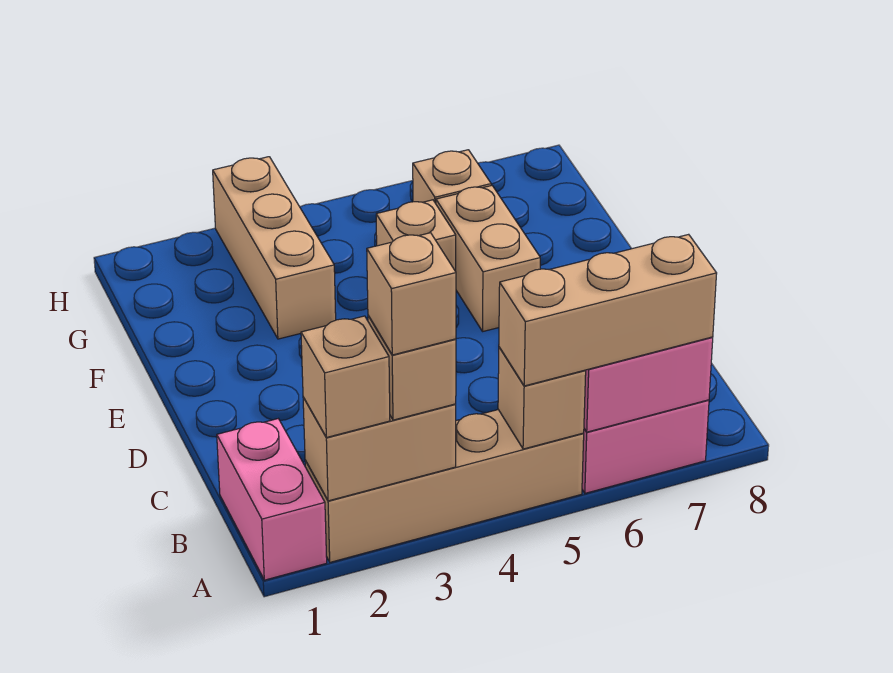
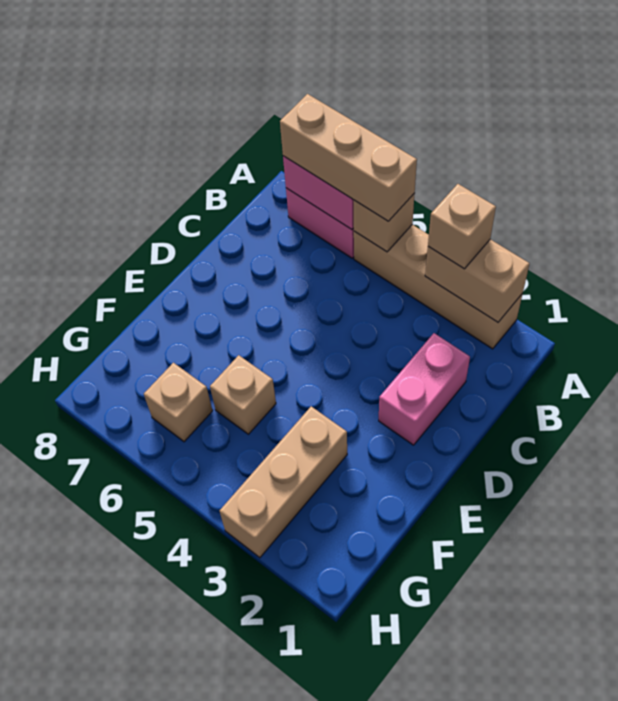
pink brick A1:B1 level 1 -> pink brick C2:D2 level 1
tan brick A2 level 3 -> none
tan brick A3 level 4 -> none
tan brick E6:F6 level 1 -> none

